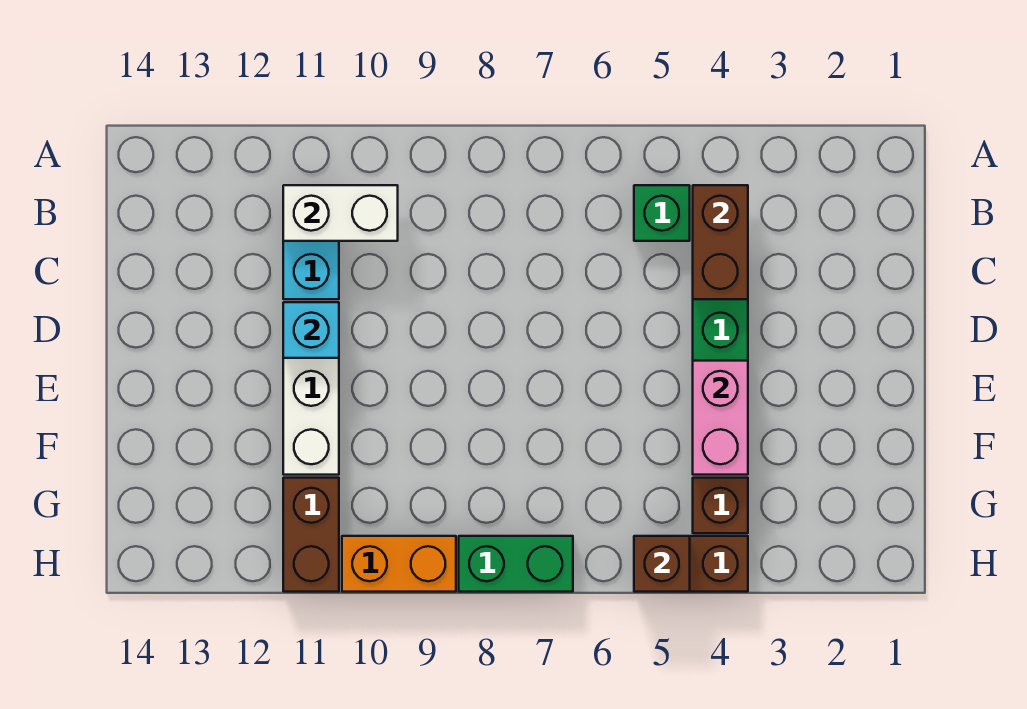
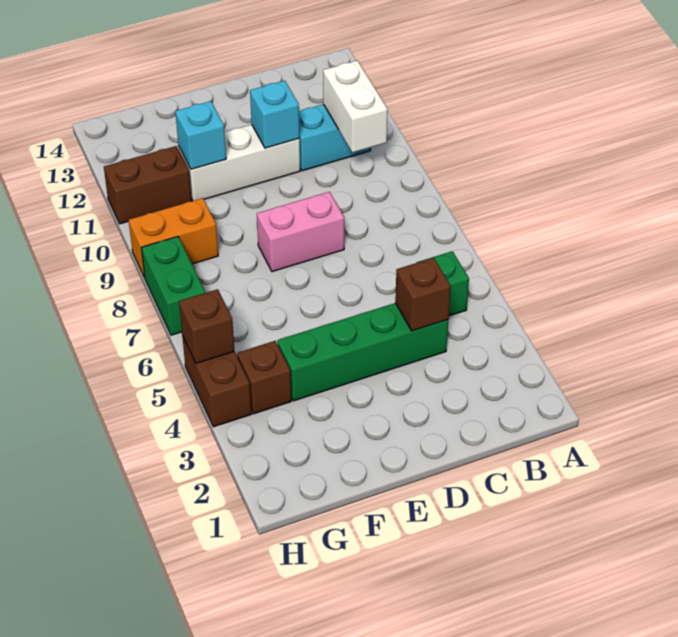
brown brick B4:C4 level 2 -> brown brick C4 level 2
pink brick E4:F4 level 2 -> pink brick D8:E8 level 1
none -> cyan brick F11 level 2
orange brick H9:H10 level 1 -> orange brick G9:H9 level 1

